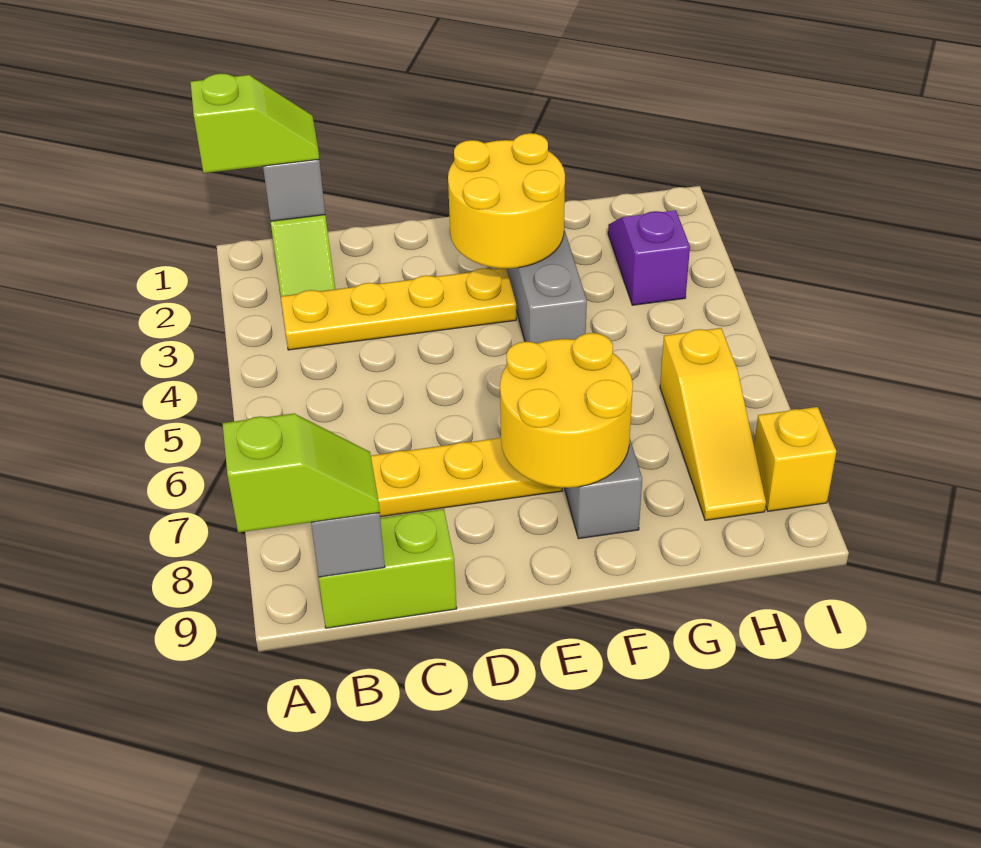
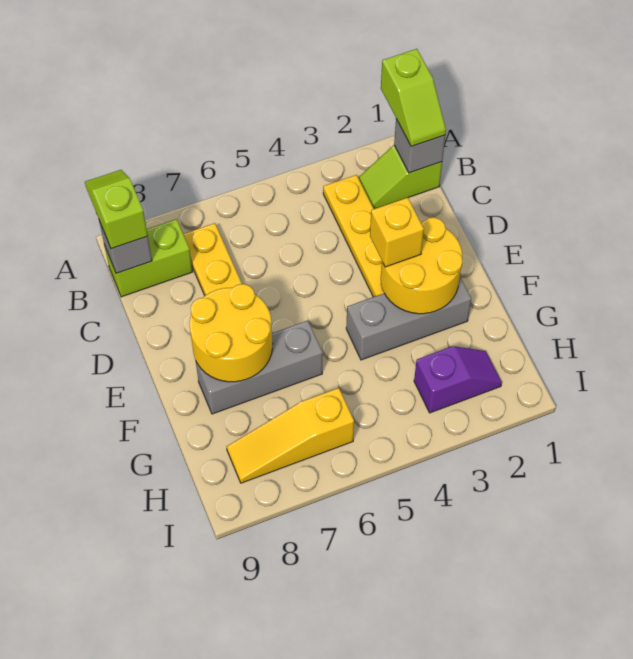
lime slope A9:B9 level 3 top A -> lime slope A9:B9 level 3 top B
lime brick B9:C9 level 1 -> lime brick B8:B9 level 1
yellow brick I8 level 1 -> yellow brick E3 level 3

